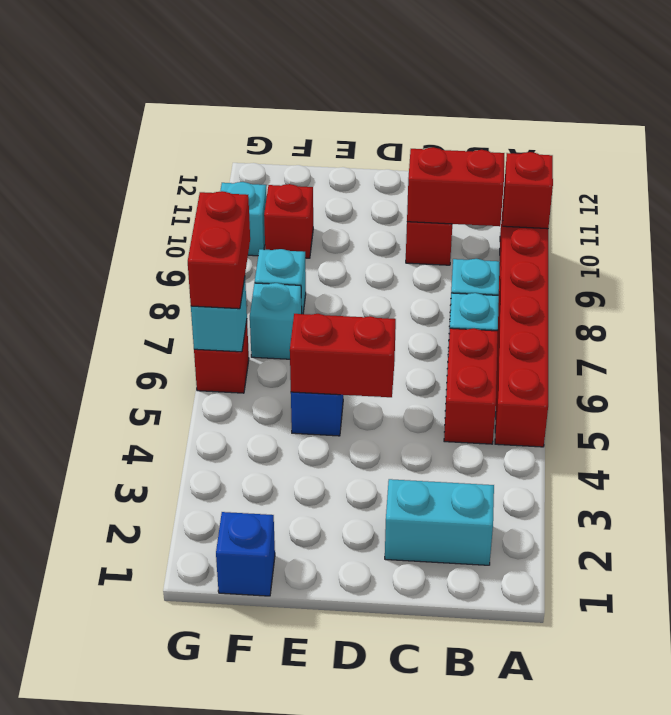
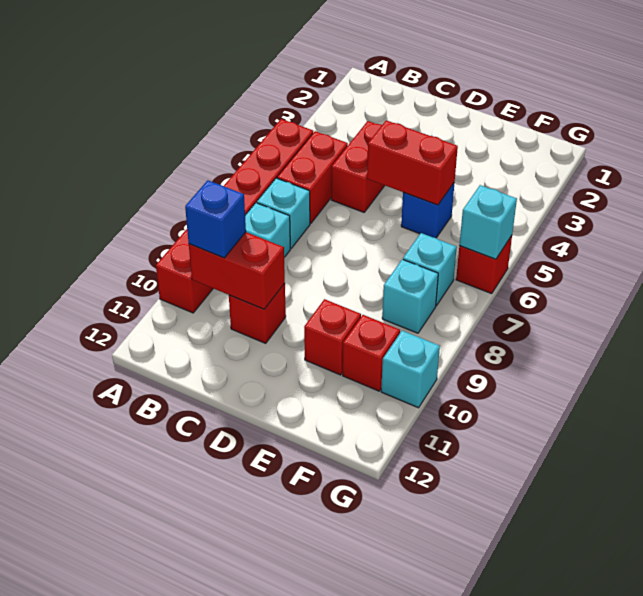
red brick A10 level 2 -> red brick E10 level 1
cyan brick B2:C2 level 1 -> none
blue brick F1 level 1 -> blue brick B10 level 3
red brick G6:G7 level 3 -> red brick C4:C5 level 1

